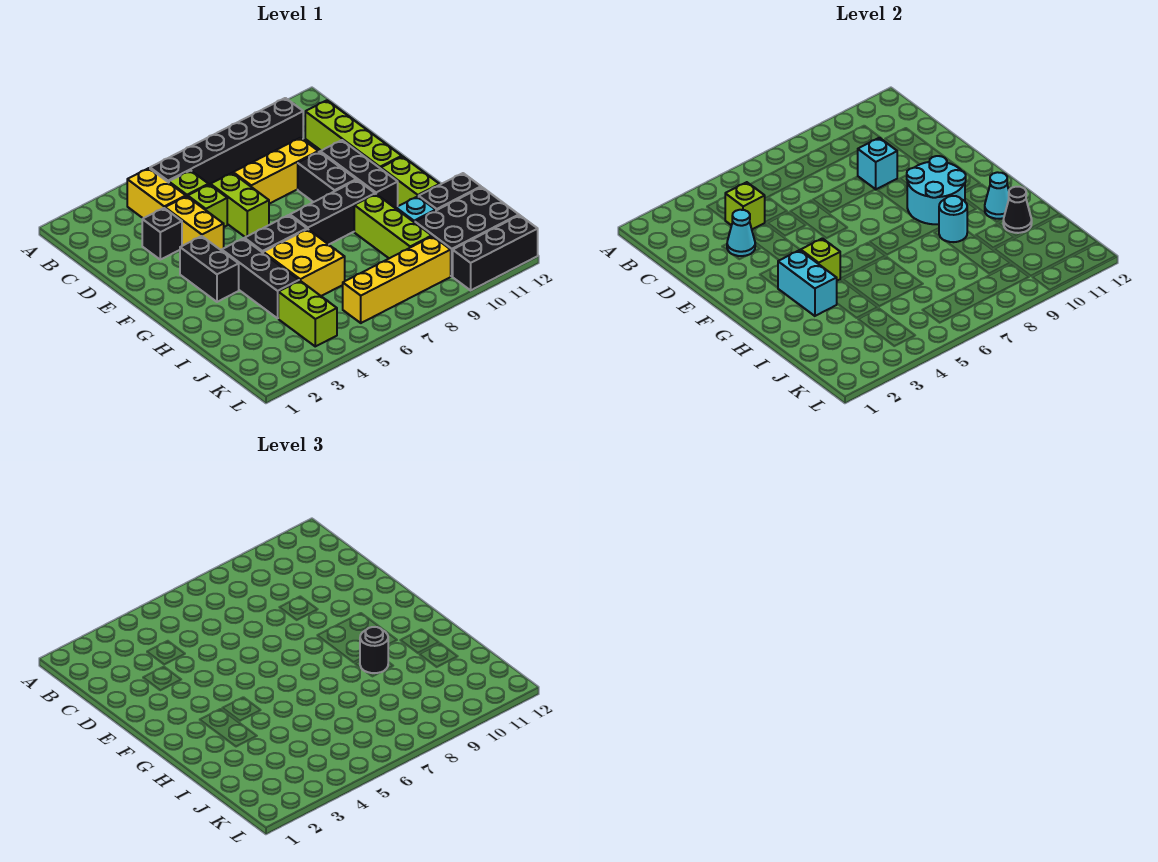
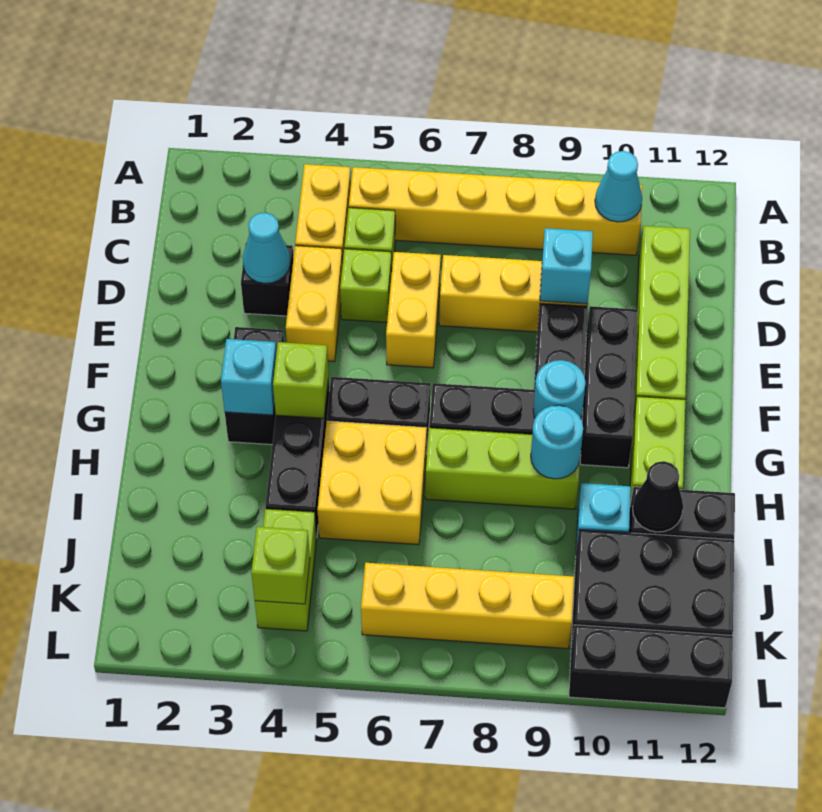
black brick B5:B10 level 1 -> yellow brick B5:B10 level 1
lime brick C4 level 2 -> lime brick K4 level 2
lime brick D6:E6 level 1 -> yellow brick D6:E6 level 1
cyan round brick F9:G10 level 2 -> cyan round brick G9 level 2
cyan brick G3:H3 level 2 -> cyan brick G3 level 2
lime brick H9:J9 level 1 -> lime brick H7:H9 level 1
black round brick H9 level 3 -> none
cyan cone H11 level 2 -> cyan cone B10 level 2

